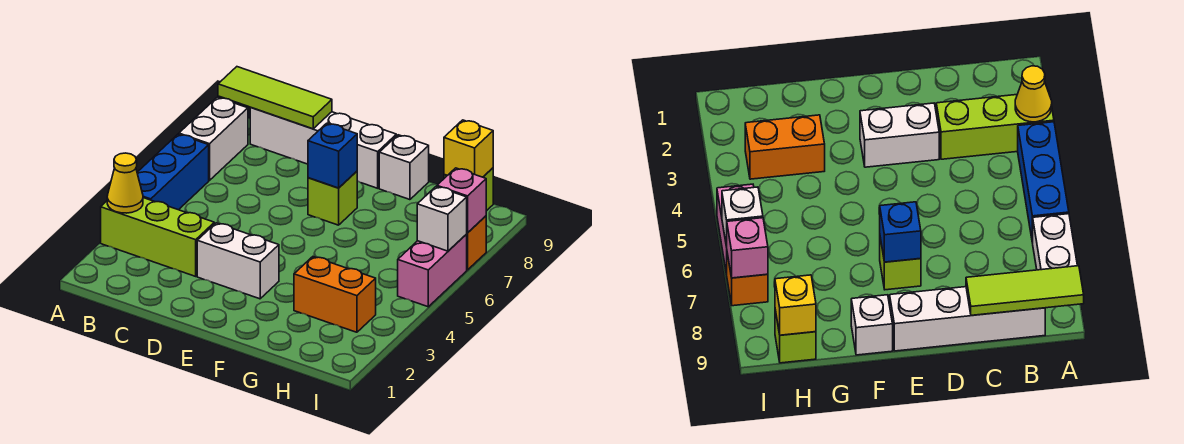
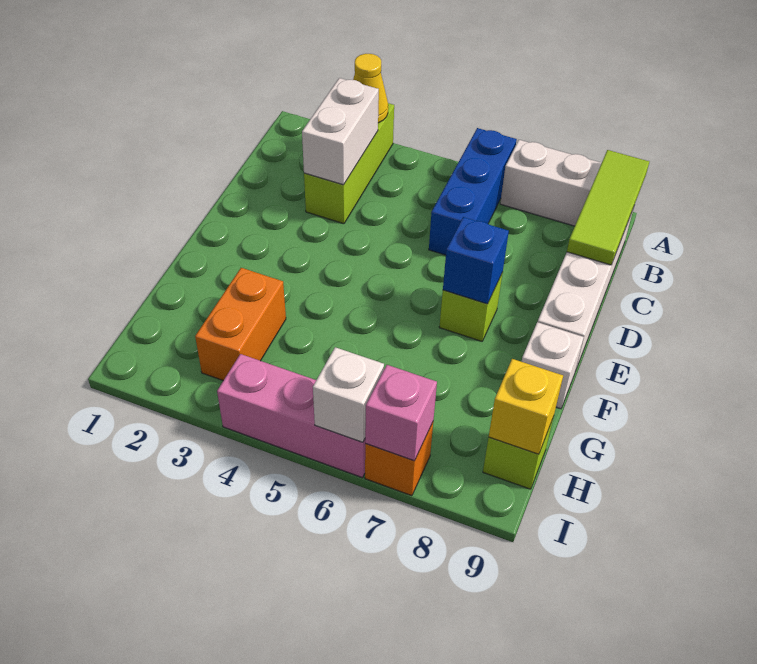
blue brick A4:A6 level 1 -> blue brick A6:C6 level 1
white brick D3:E3 level 1 -> white brick B3:C3 level 2
pink brick I5:I6 level 1 -> pink brick I4:I6 level 1

